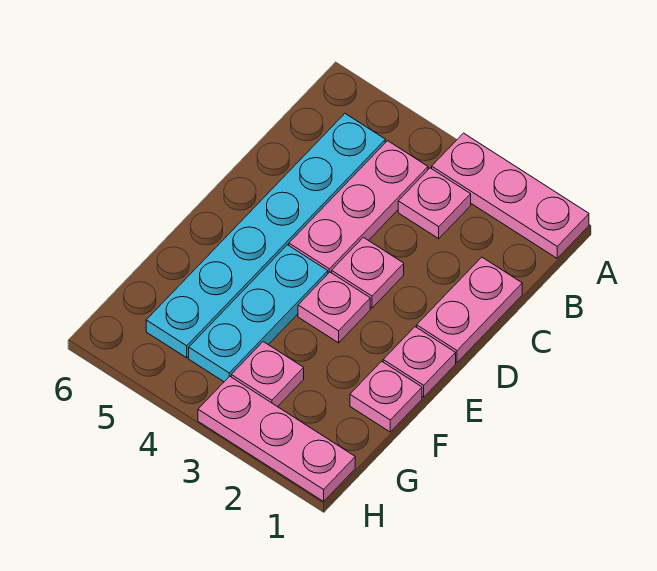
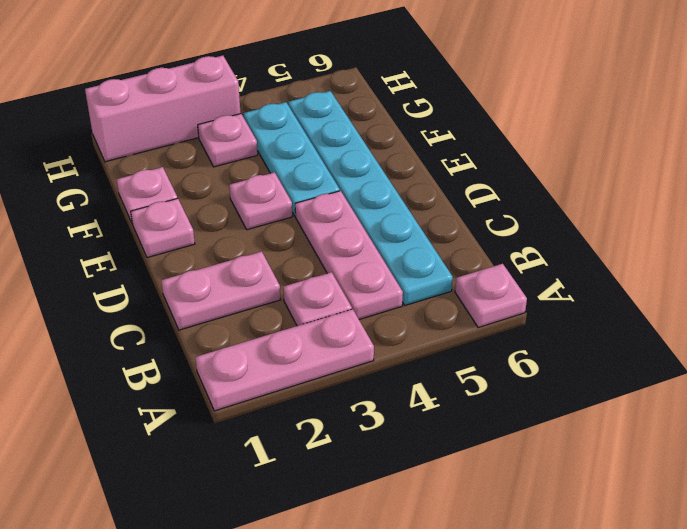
pink plate C1:D1 level 1 -> pink plate C1:C2 level 1
pink plate D3 level 1 -> pink plate A6 level 1
pink plate H1:H3 level 1 -> pink brick H1:H3 level 1

